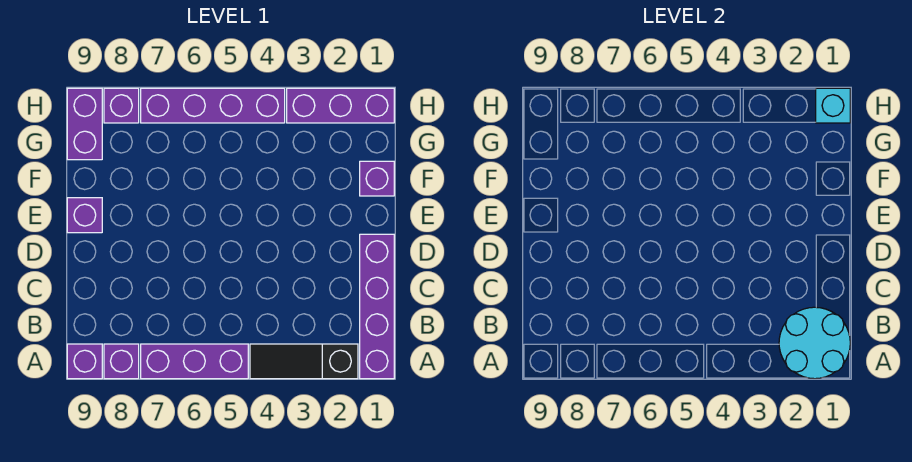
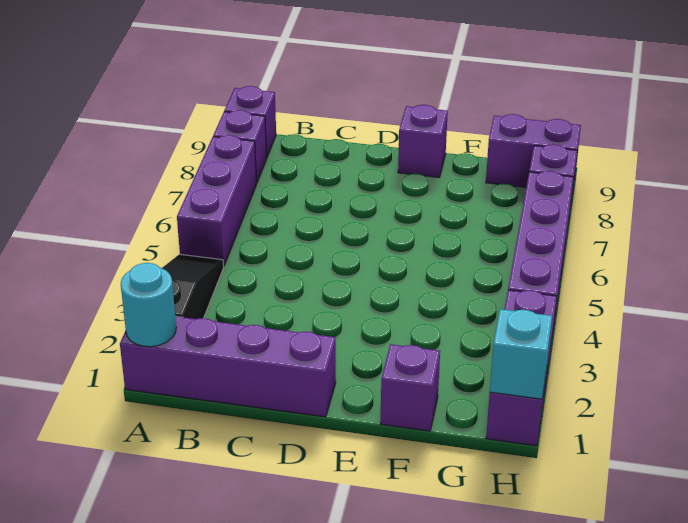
cyan round brick A1:B2 level 2 -> cyan round brick A1 level 2

